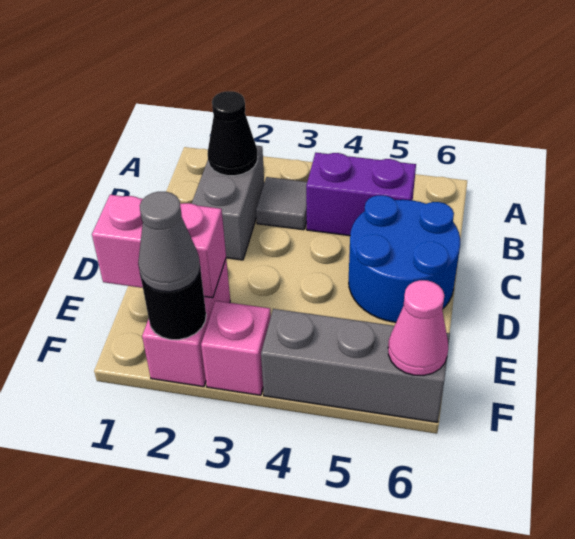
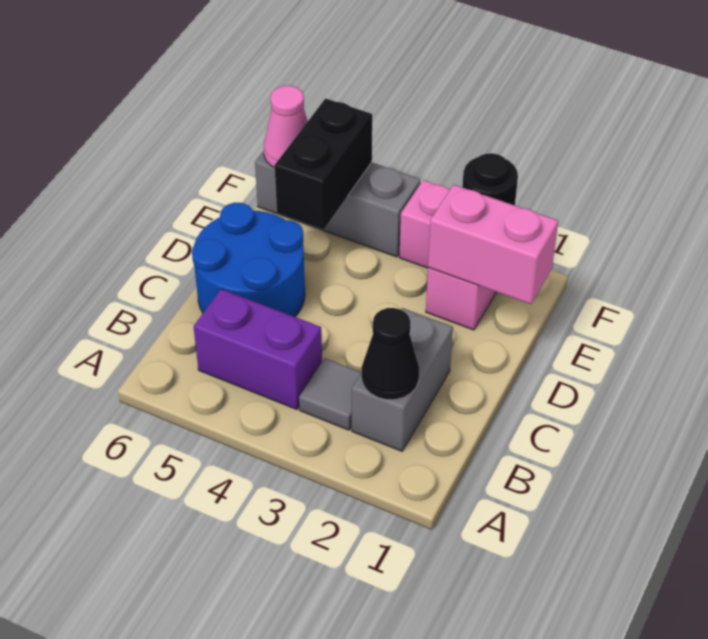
none -> black brick E5:F5 level 2
grey cone F2 level 3 -> none

